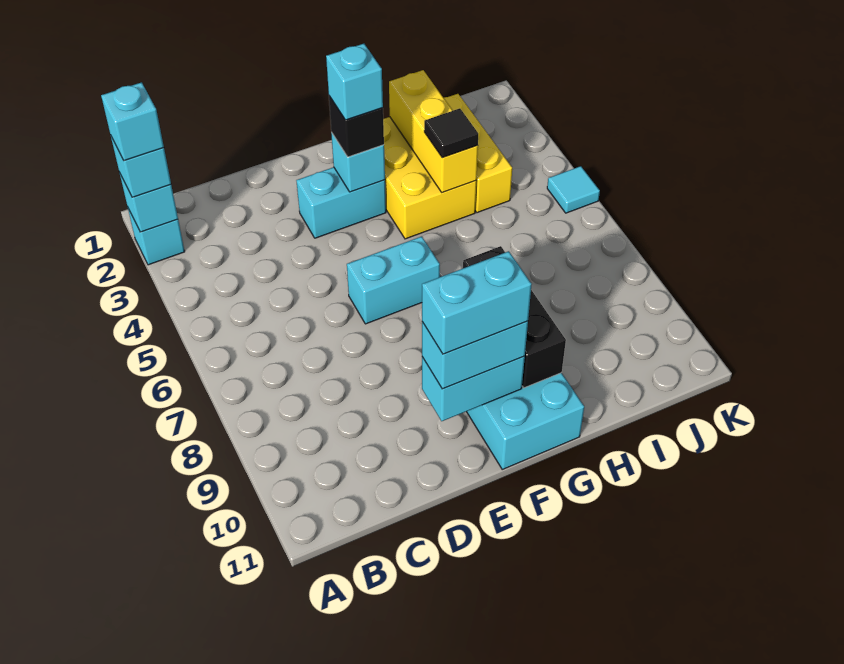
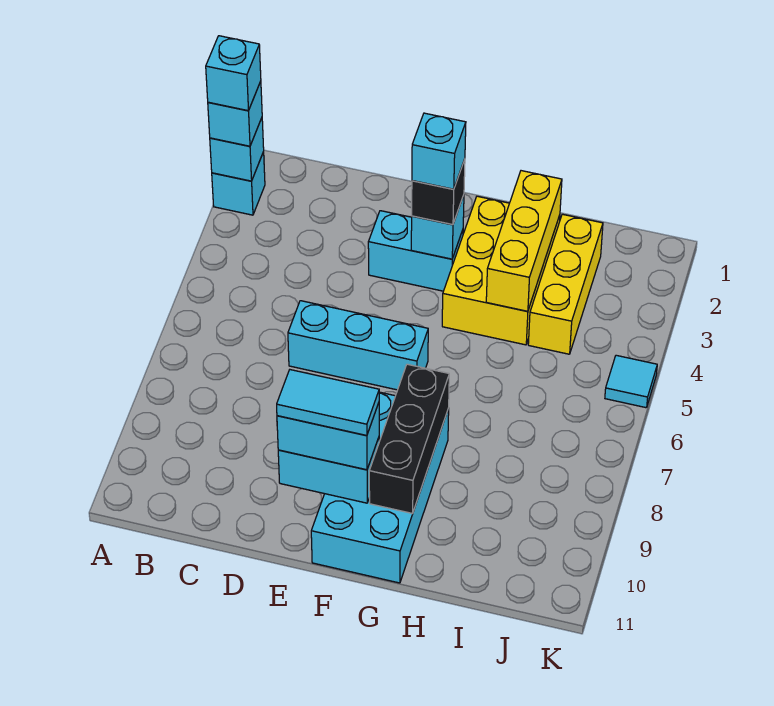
cyan brick E6:F6 level 1 -> cyan brick D6:F6 level 1
cyan brick E10:F10 level 4 -> cyan tile E10:F10 level 4
black tile H4 level 3 -> none

